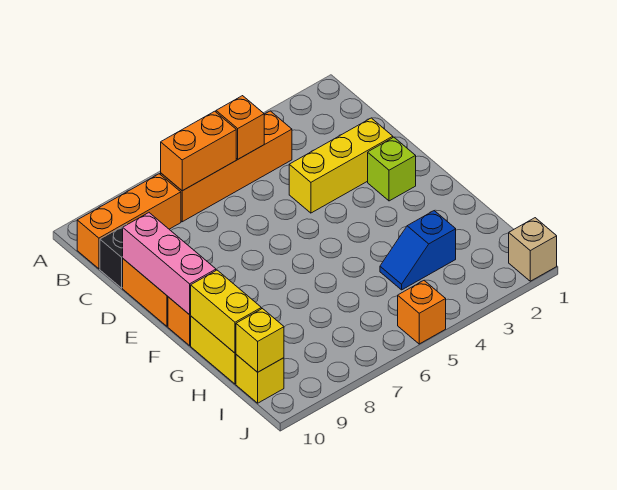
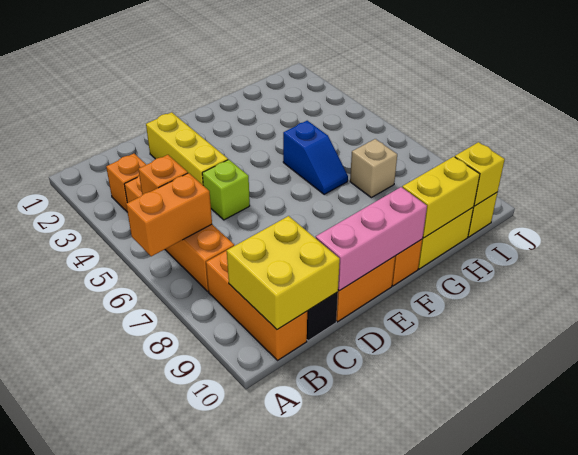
orange brick B6:B7 level 2 -> orange brick A6:B6 level 2
none -> yellow brick B9:C10 level 2
lime brick E2 level 1 -> lime brick D5 level 1
blue slope H3:H4 level 1 top 3 -> blue slope G5:G6 level 1 top 5
tan brick J1 level 1 -> tan brick H7 level 1
orange brick J5 level 1 -> orange brick B3 level 1

